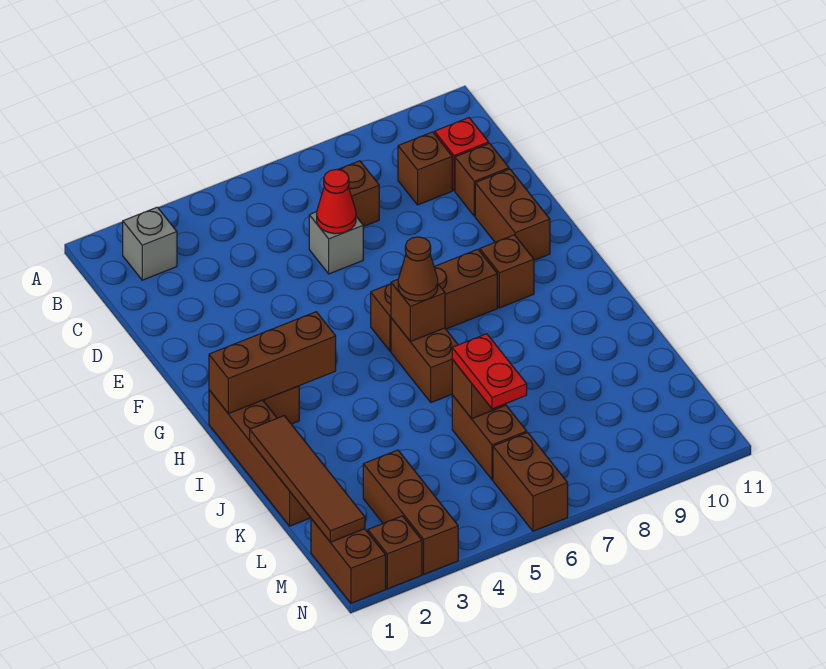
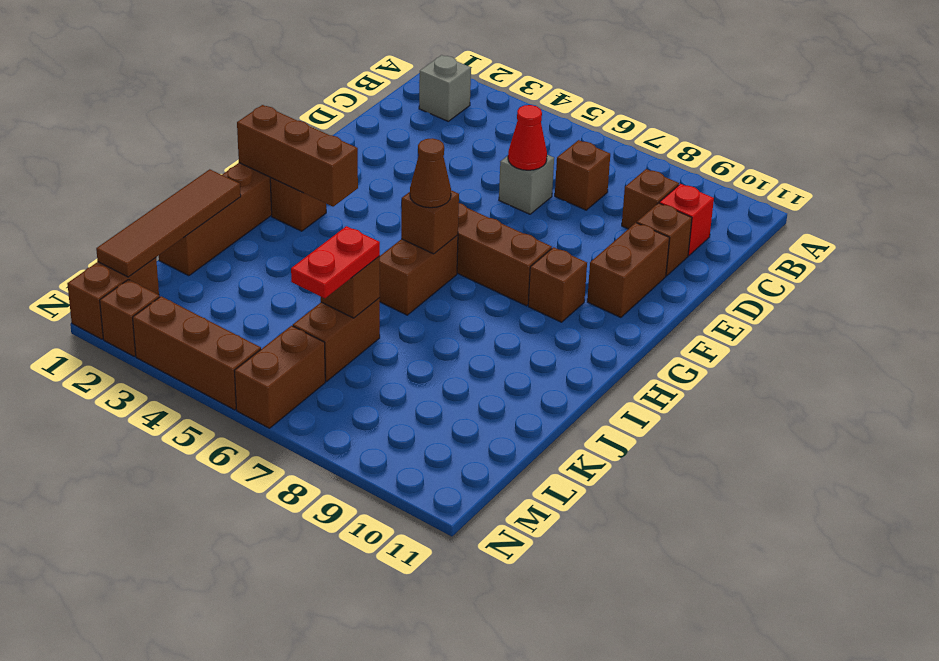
brown brick L3:N3 level 1 -> brown brick N3:N5 level 1

